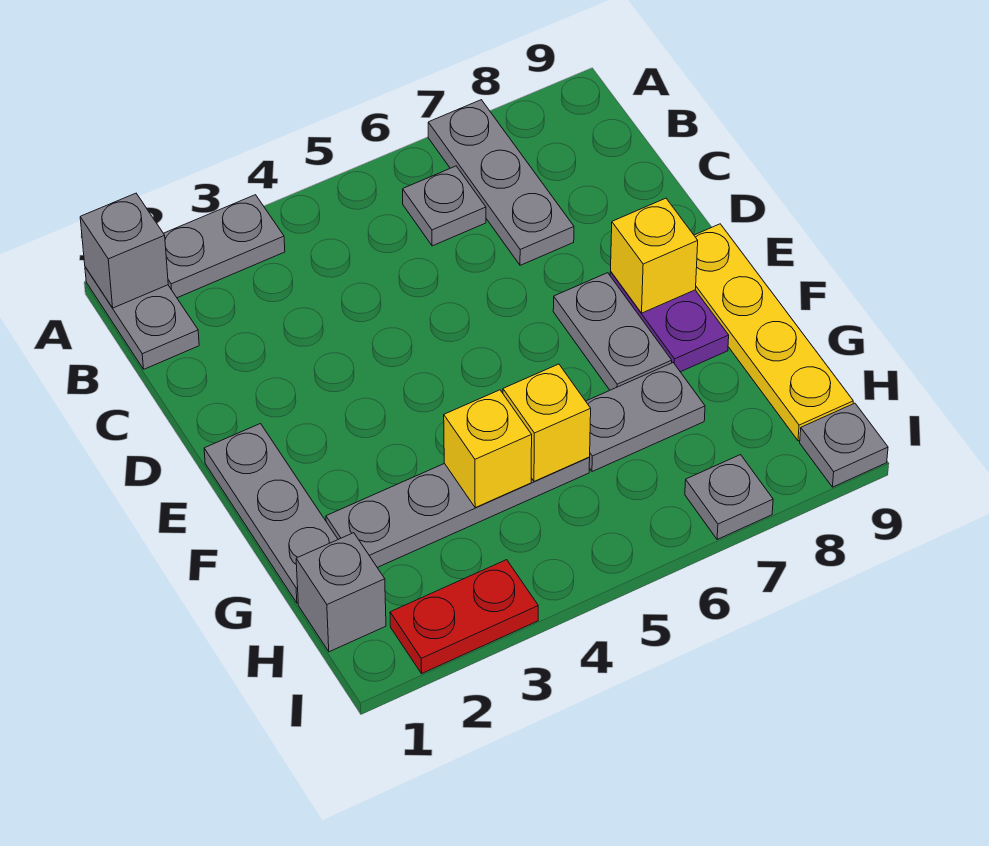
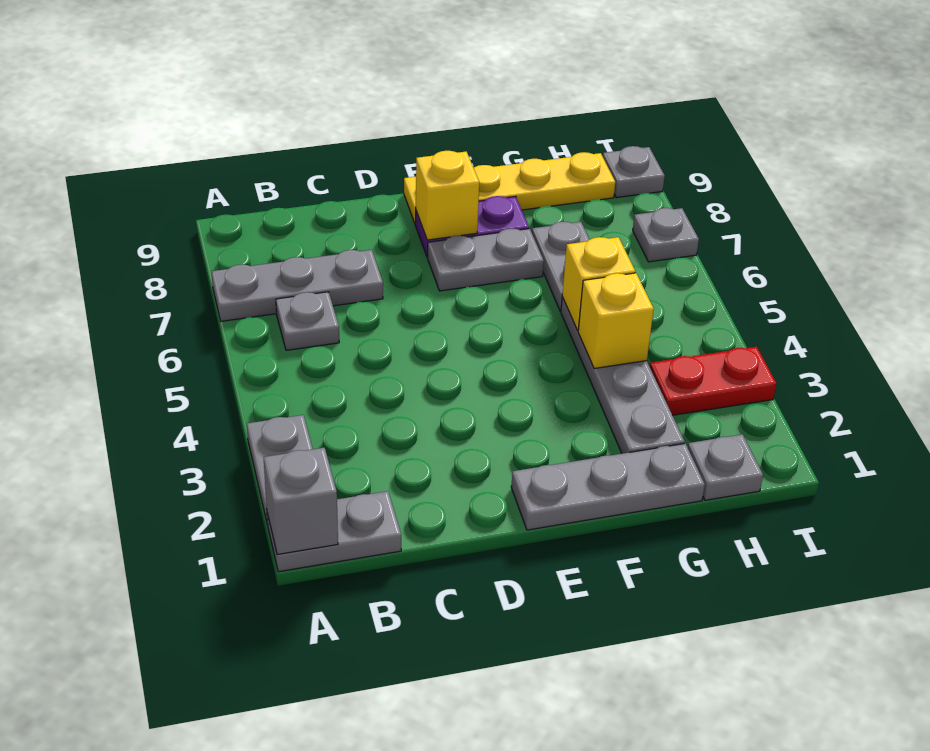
grey brick H1 level 1 -> grey plate H1 level 1
red plate I2:I3 level 1 -> red plate H3:I3 level 1

